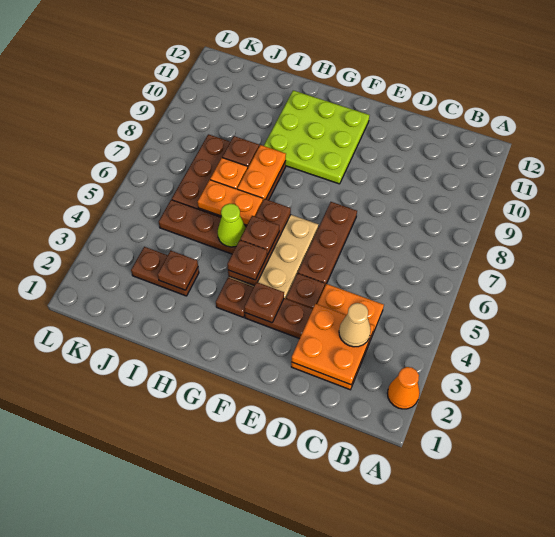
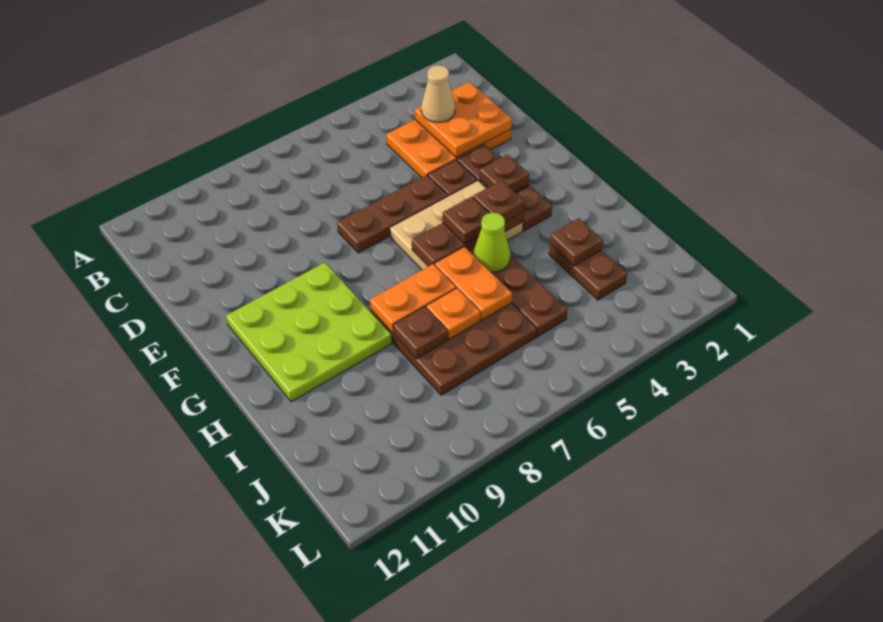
orange cone A2 level 1 -> none

